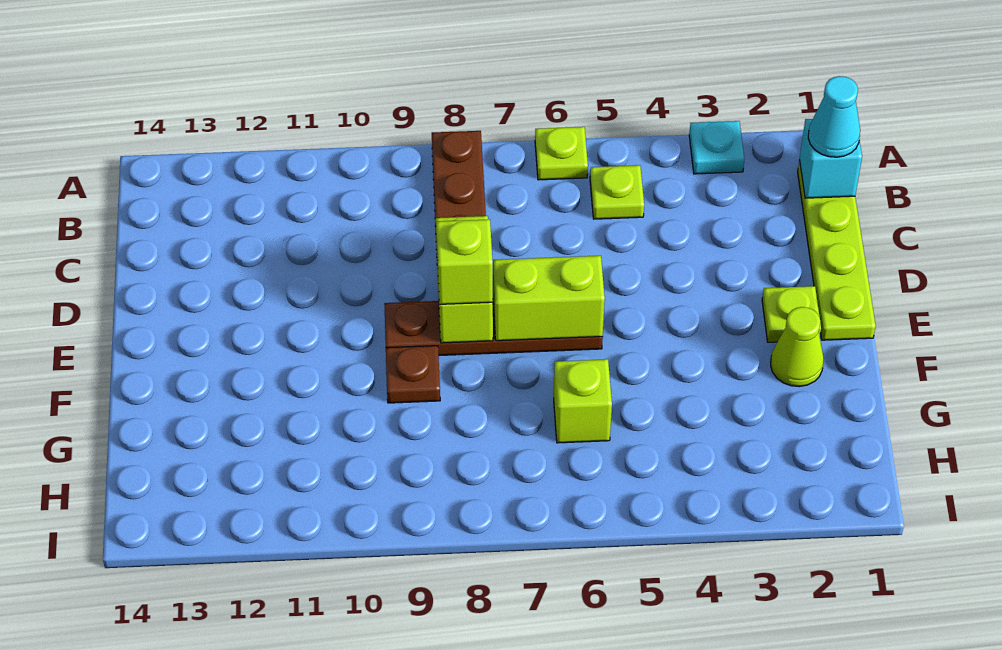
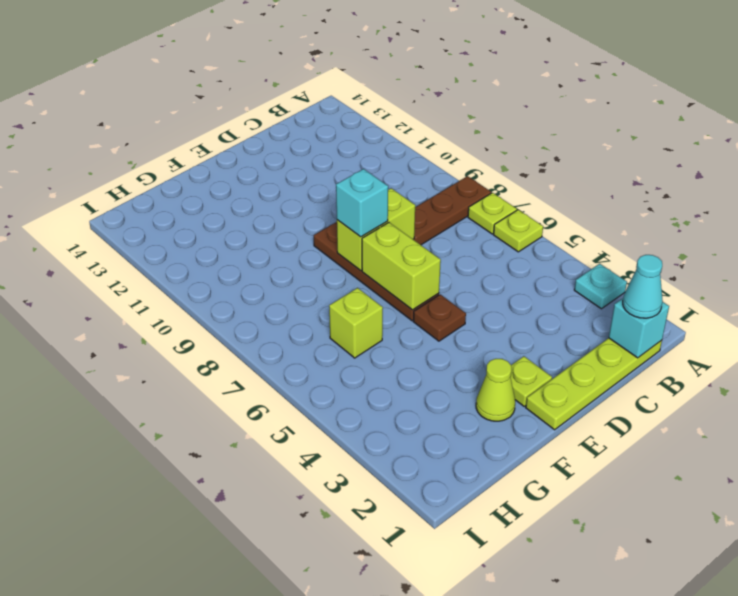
lime plate B5 level 1 -> lime plate A7 level 1
lime brick E8 level 3 -> cyan brick E8 level 3
brown plate F9 level 1 -> brown plate E5 level 1

